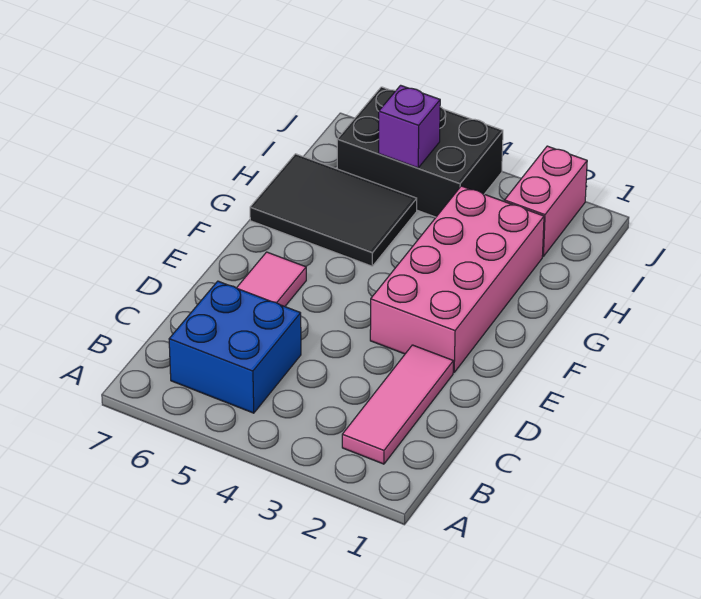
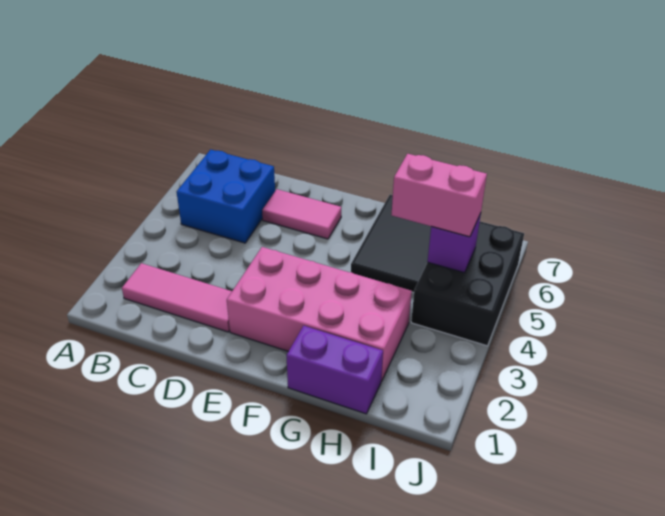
none -> purple brick G1:H1 level 1
pink brick I2:J2 level 1 -> pink brick H5:I5 level 3

